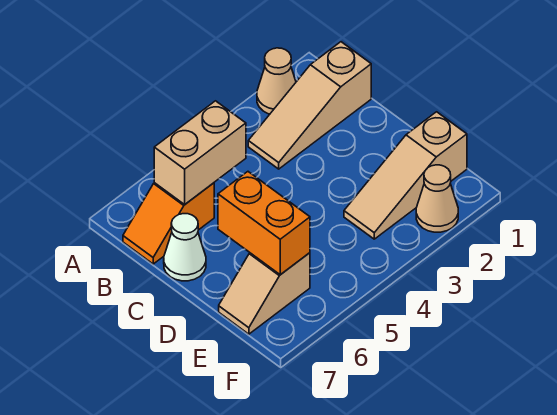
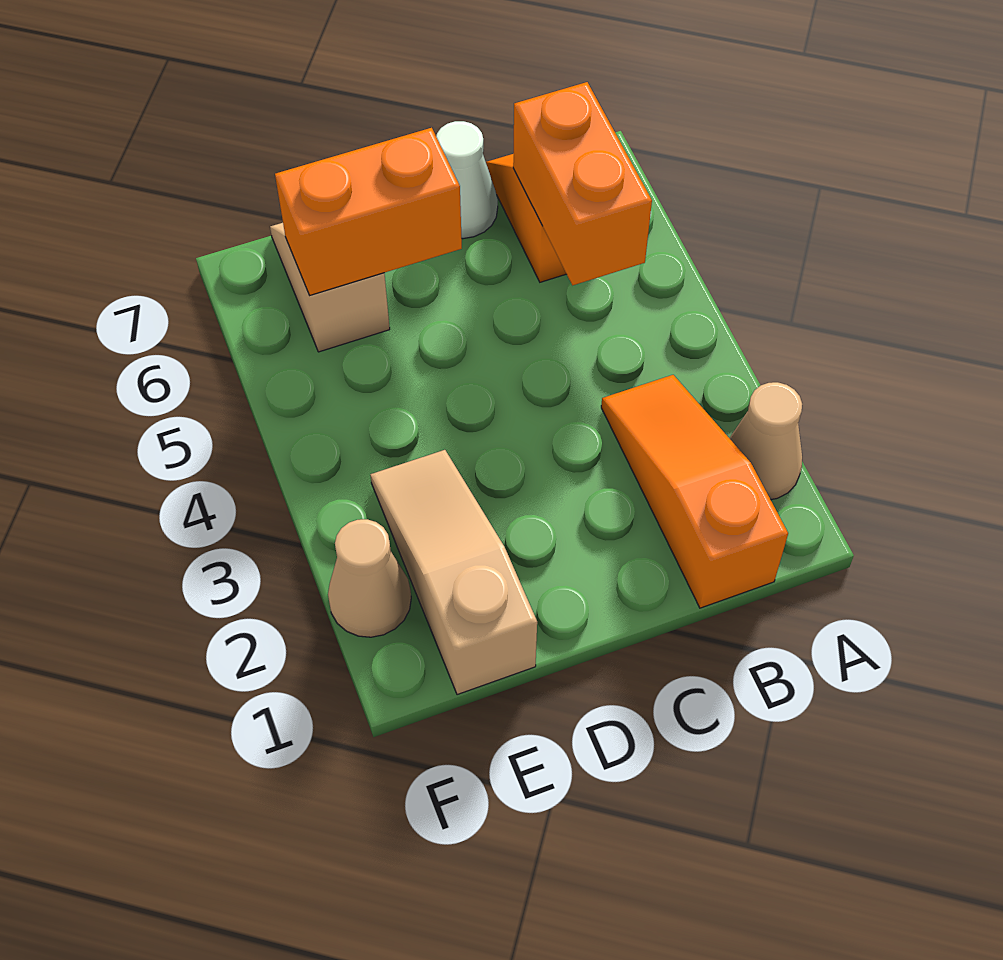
tan slope B1:B3 level 1 top 1 -> orange slope B1:B3 level 1 top 1
tan brick B5:B6 level 2 -> orange brick B5:B6 level 2

